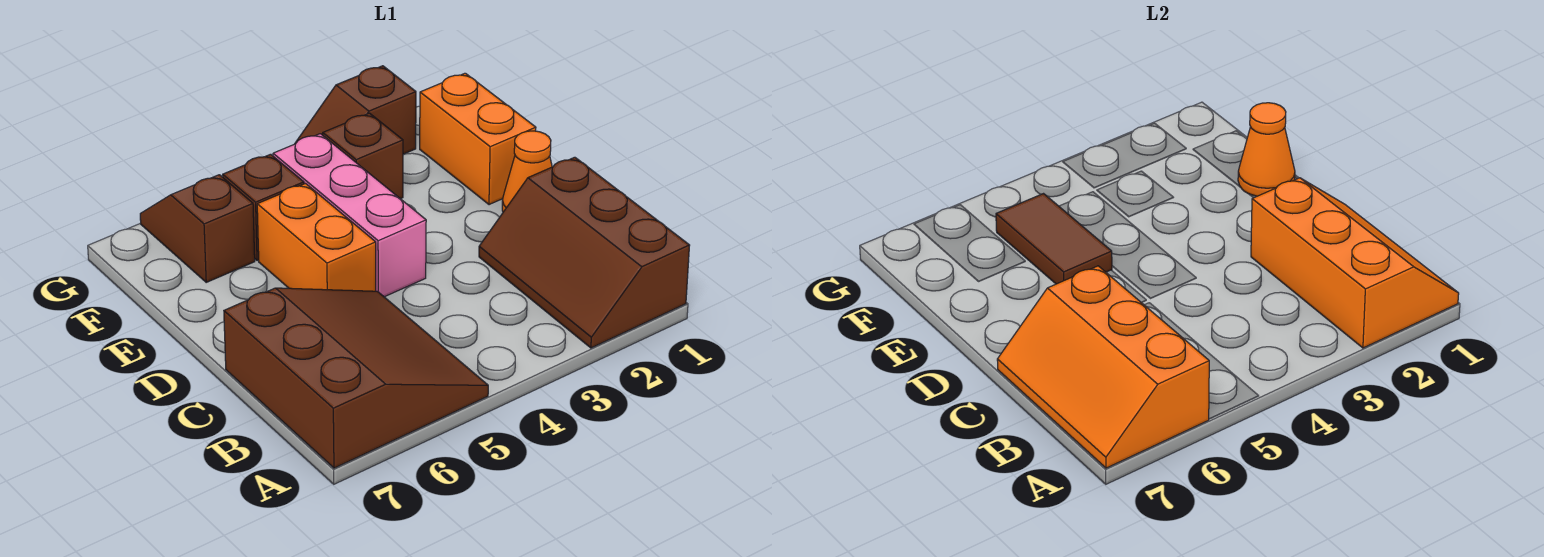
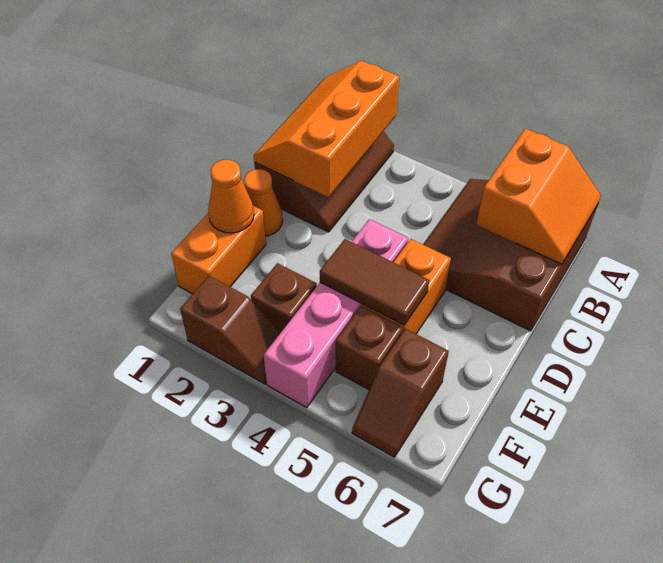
orange slope A6:C7 level 2 top 6 -> orange slope A6:B7 level 2 top 6
pink brick D4:F4 level 1 -> pink brick D4:G4 level 1
brown tile E5:F5 level 2 -> brown tile E4:E5 level 2

